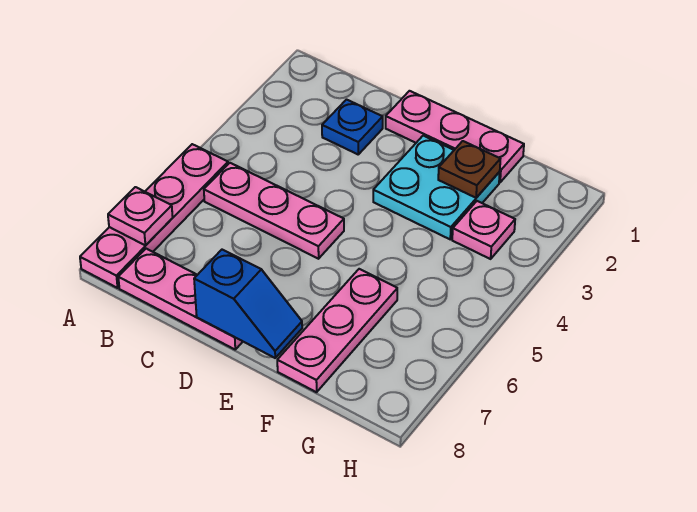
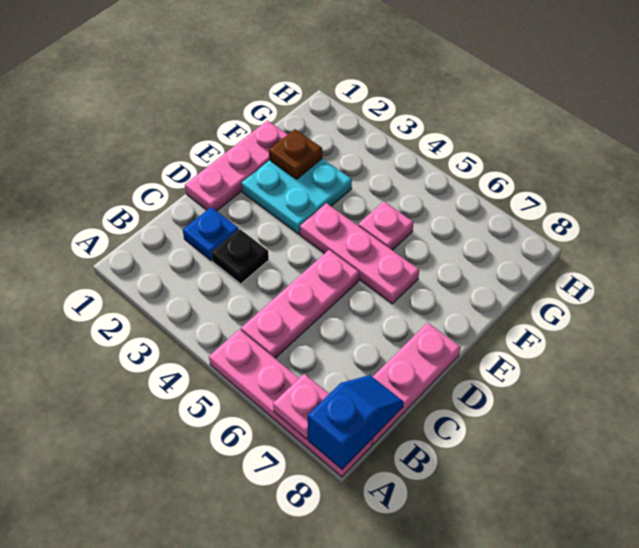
none -> black plate C3 level 1
blue slope D8:E8 level 2 top D -> blue slope A8:B8 level 2 top A
pink plate F6:F8 level 1 -> pink plate E4:E6 level 1
pink plate G3 level 1 -> pink plate F5 level 1

